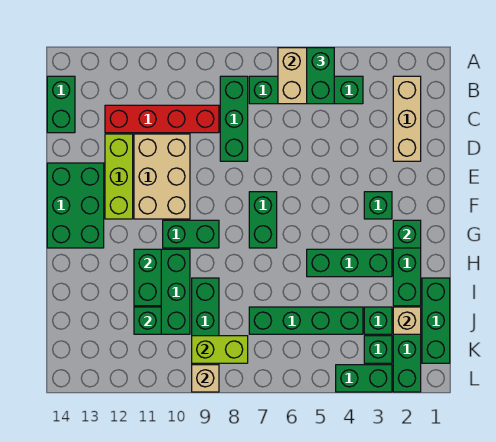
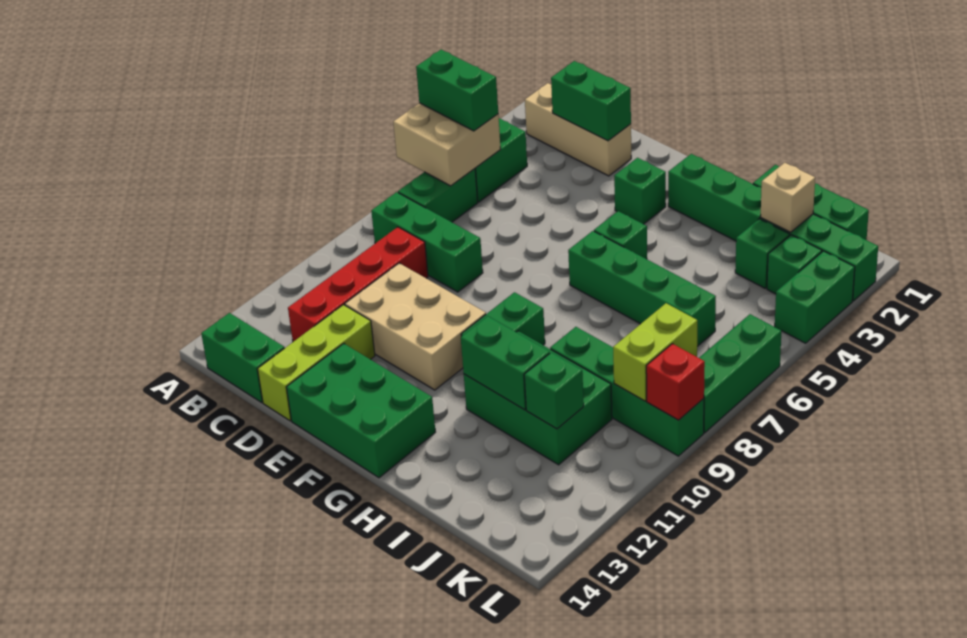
lime brick D12:F12 level 1 -> lime brick D12:D14 level 1
green brick F7:G7 level 1 -> green brick C2:D2 level 2
green brick G2 level 2 -> green brick G5 level 1
green brick H3:H5 level 1 -> green brick L6:L8 level 1
green brick J4:J7 level 1 -> green brick G6:J6 level 1
tan brick L9 level 2 -> red brick L9 level 2

